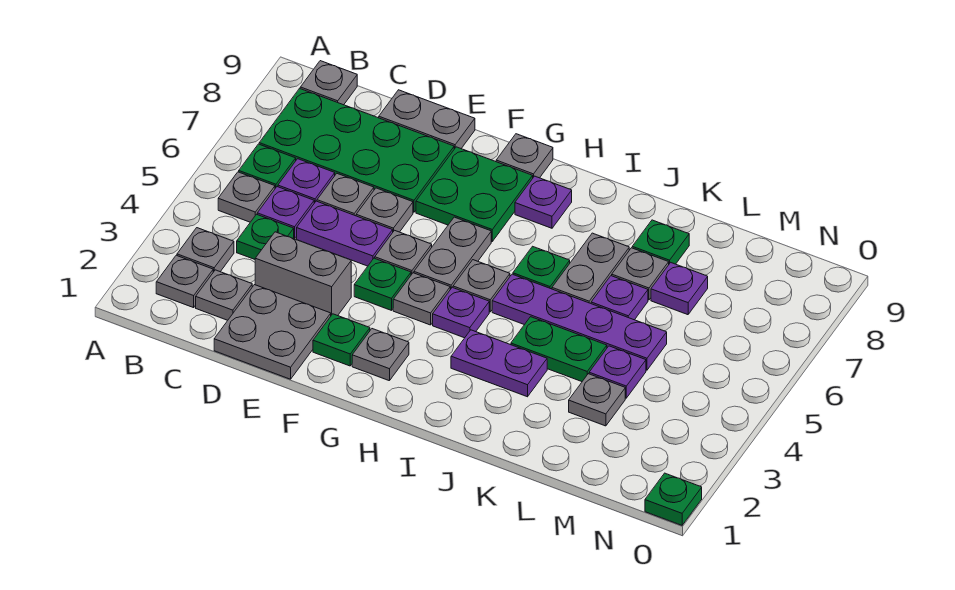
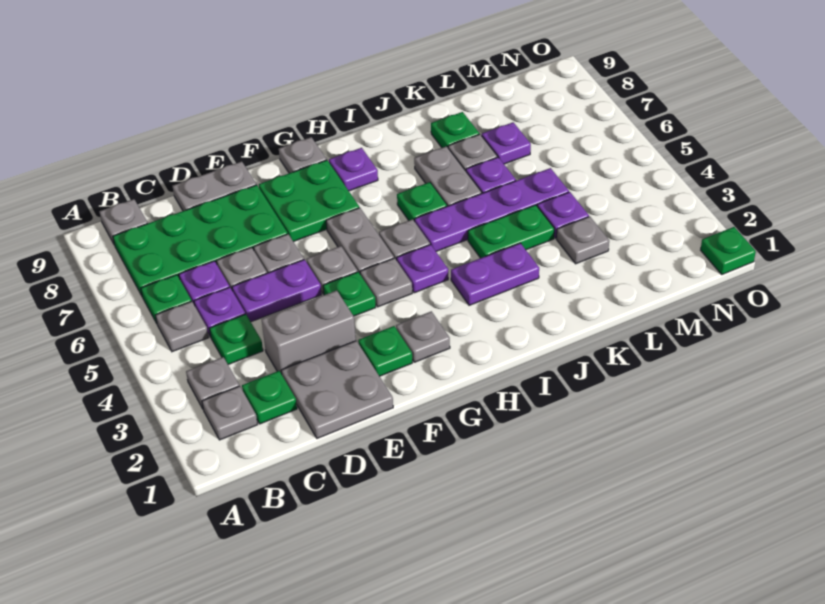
grey plate C2 level 1 -> green plate C2 level 1

